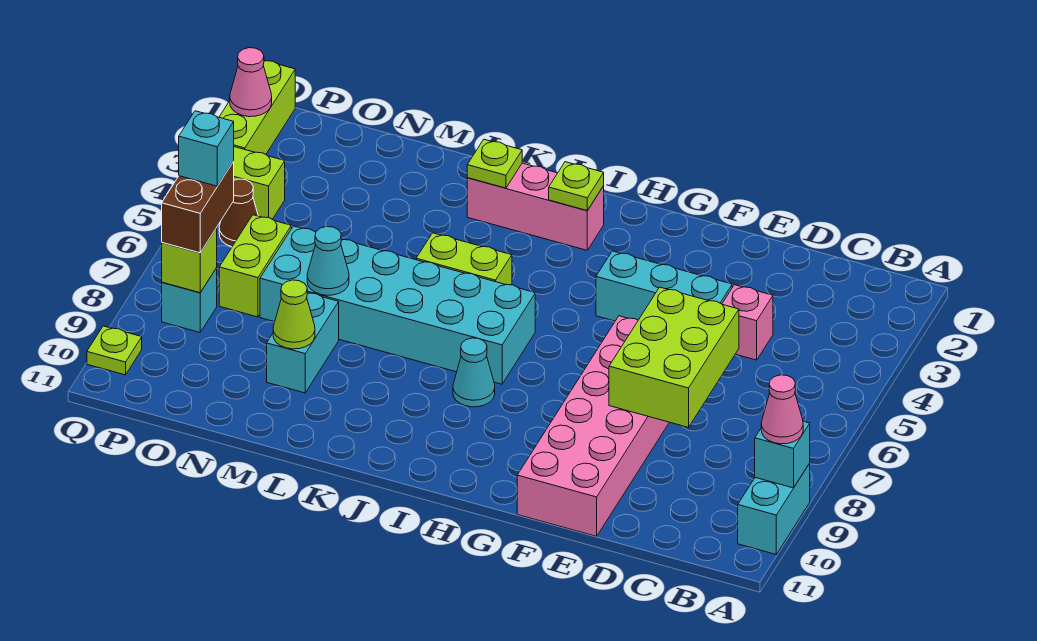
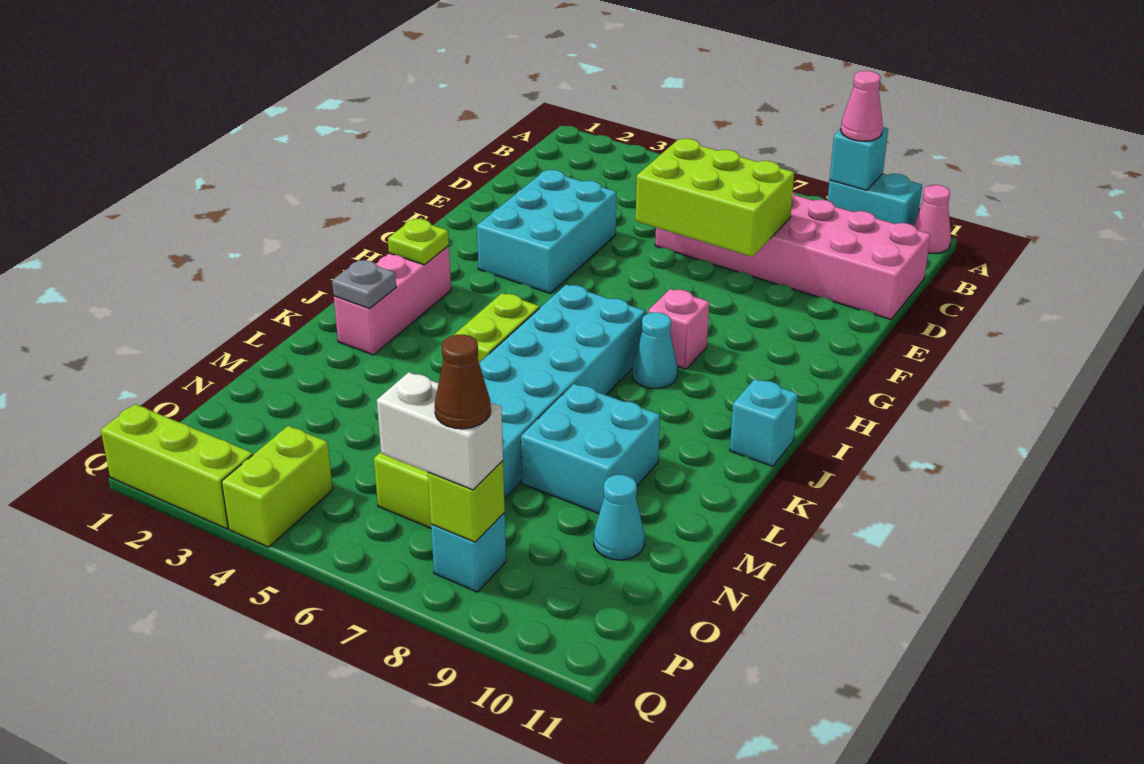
pink brick D4 level 1 -> pink brick H8 level 1
cyan brick E4:G4 level 1 -> cyan brick E3:G4 level 1
pink brick E6:F11 level 1 -> pink brick C6:D11 level 1
lime plate K2 level 2 -> grey plate K2 level 2
cyan cone M7 level 2 -> cyan cone N10 level 1
cyan brick M8:M9 level 1 -> cyan brick L8:M9 level 1
lime cone M9 level 2 -> none
brown cone P5 level 1 -> brown cone P8 level 4
brown brick P7:P8 level 3 -> white brick P7:P8 level 3
cyan brick P7 level 4 -> cyan brick J11 level 1
pink cone Q2 level 2 -> pink cone A11 level 1
lime plate Q10 level 1 -> none

